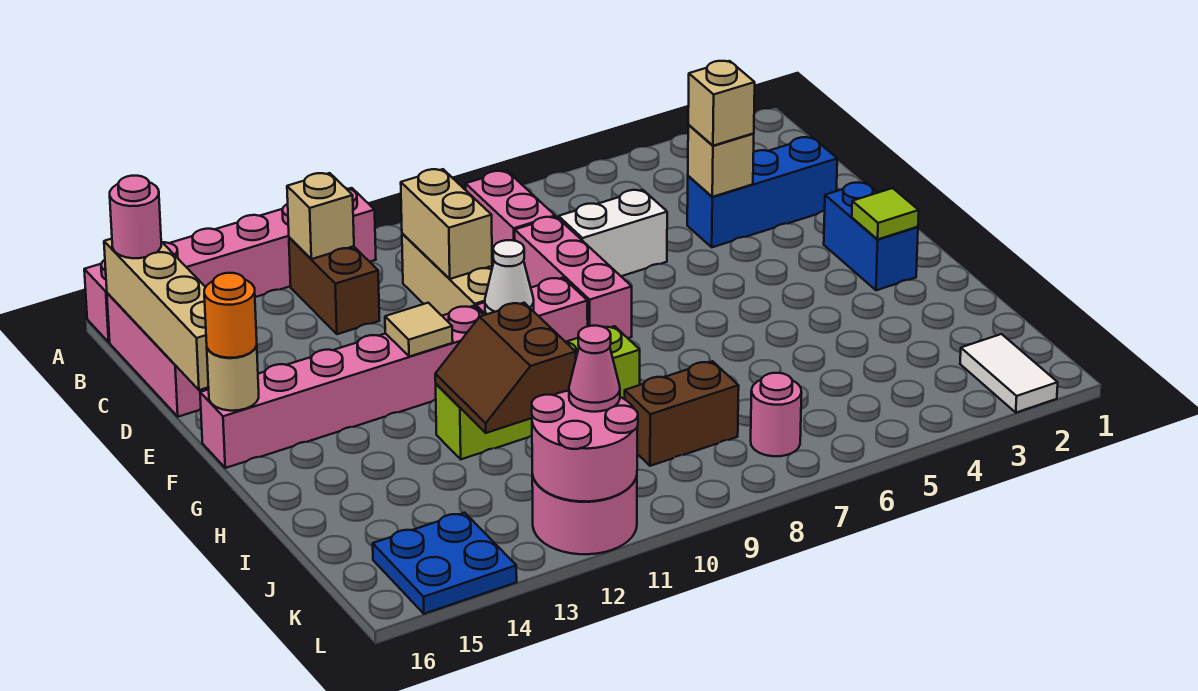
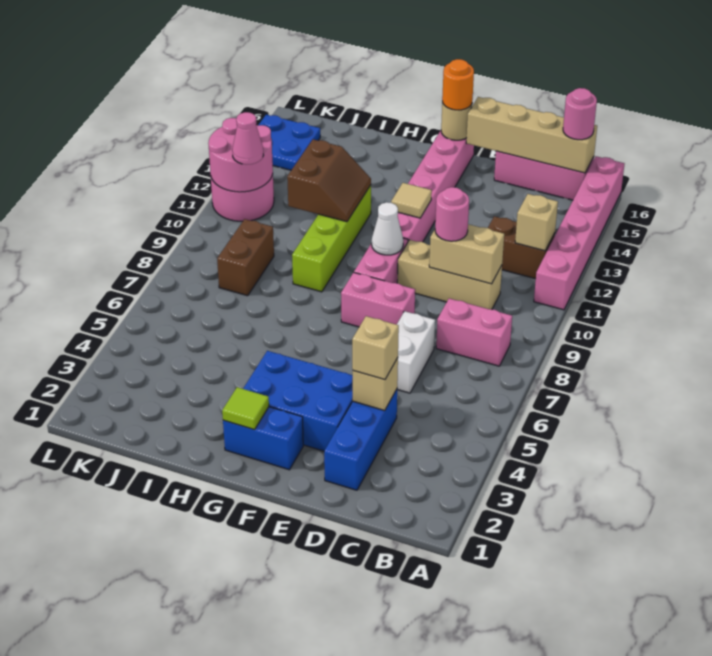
pink brick D8:F8 level 1 -> pink brick E8:F8 level 1
none -> blue brick E3:G4 level 1
brown slope H11:I12 level 2 top 11 -> brown slope H11:I12 level 2 top I
white tile K2:L2 level 1 -> none
pink round brick K7 level 1 -> pink round brick D10 level 3

